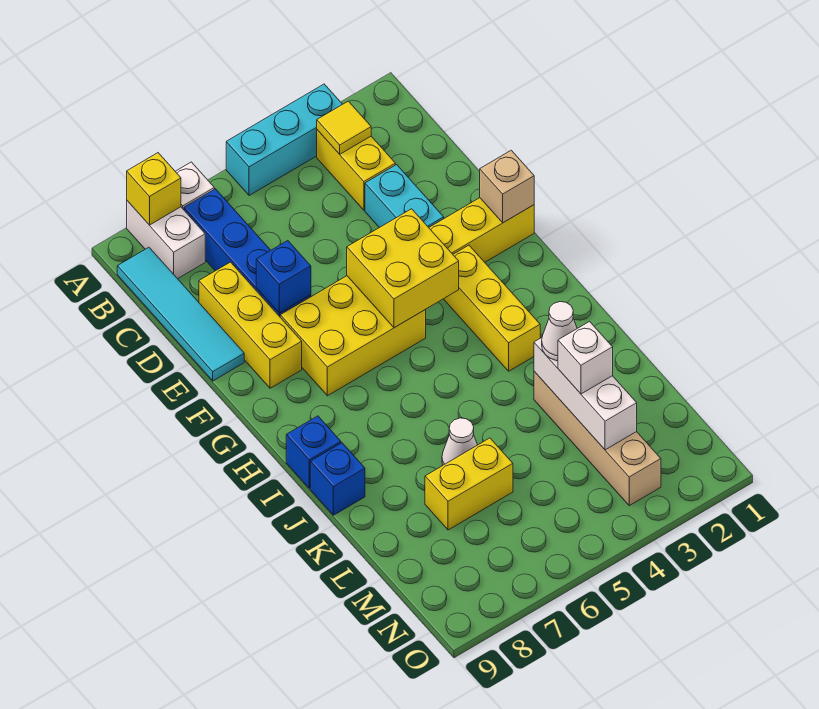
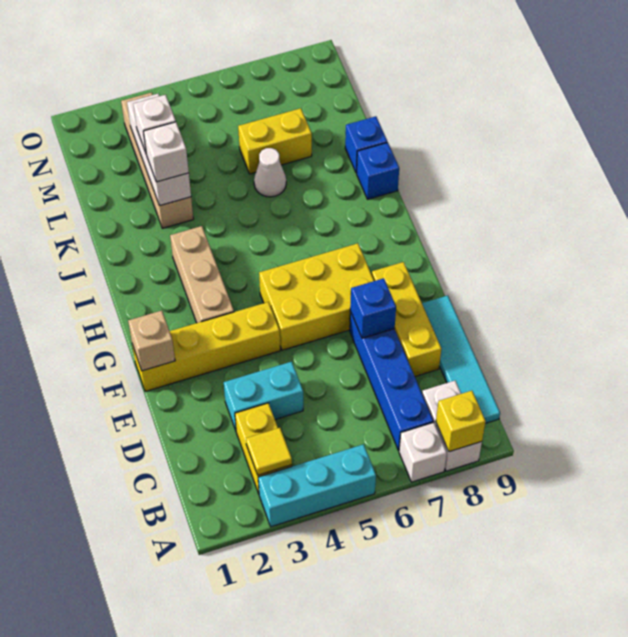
cyan brick D3:E3 level 1 -> cyan brick D3:D4 level 1
yellow brick F4:G5 level 2 -> none
yellow brick G3:I3 level 1 -> tan brick G3:I3 level 1
blue brick I9 level 1 -> blue brick K9 level 1
white cone K3 level 3 -> white brick K3 level 3

